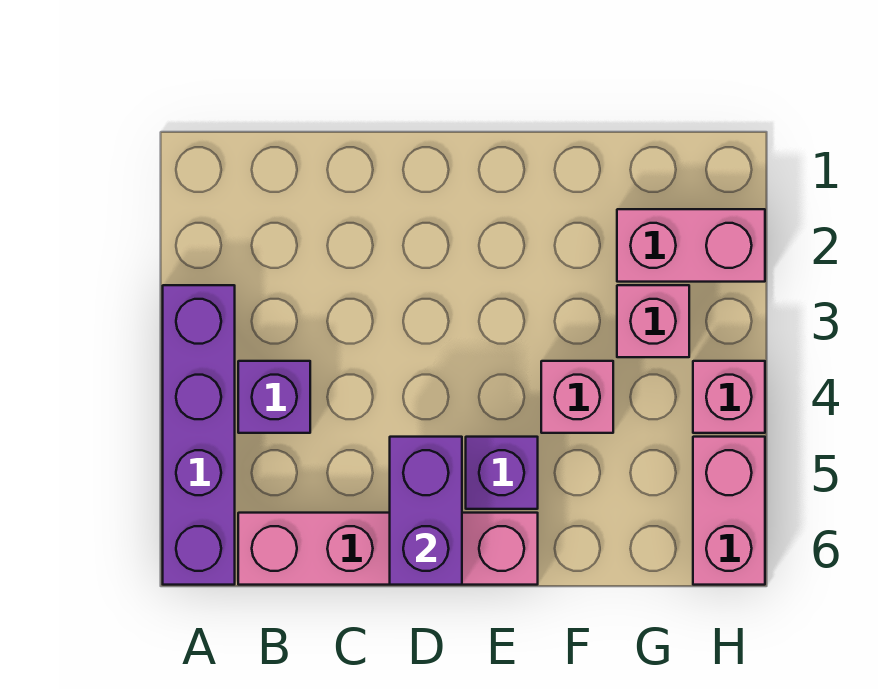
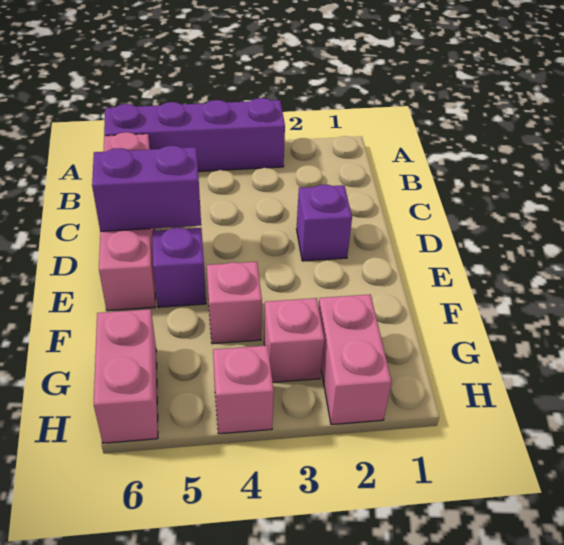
purple brick B4 level 1 -> purple brick D2 level 1
pink brick H5:H6 level 1 -> pink brick G6:H6 level 1

